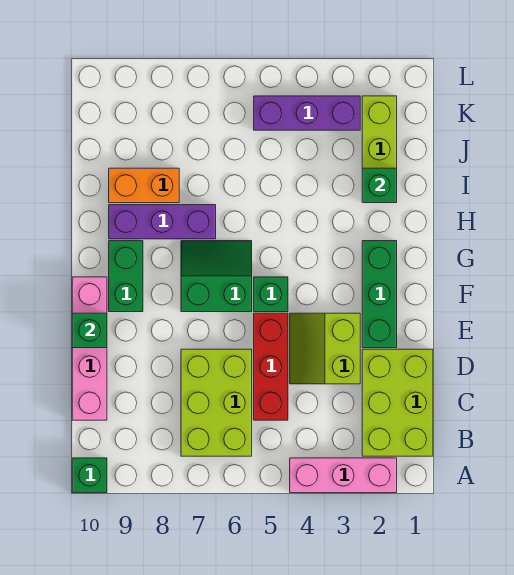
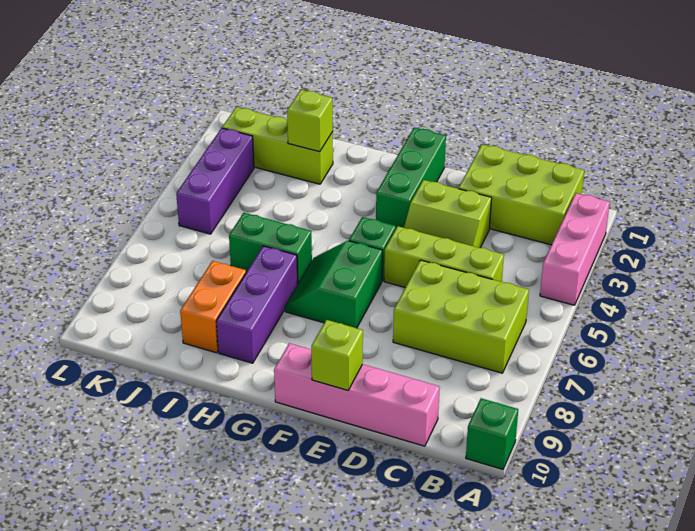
red brick C5:E5 level 1 -> lime brick C5:E5 level 1
green brick E2:G2 level 1 -> green brick F1:F3 level 1
green brick E10 level 2 -> lime brick E10 level 2
green brick F9:G9 level 1 -> green brick H6:I6 level 1
green brick I2 level 2 -> lime brick I2 level 2

